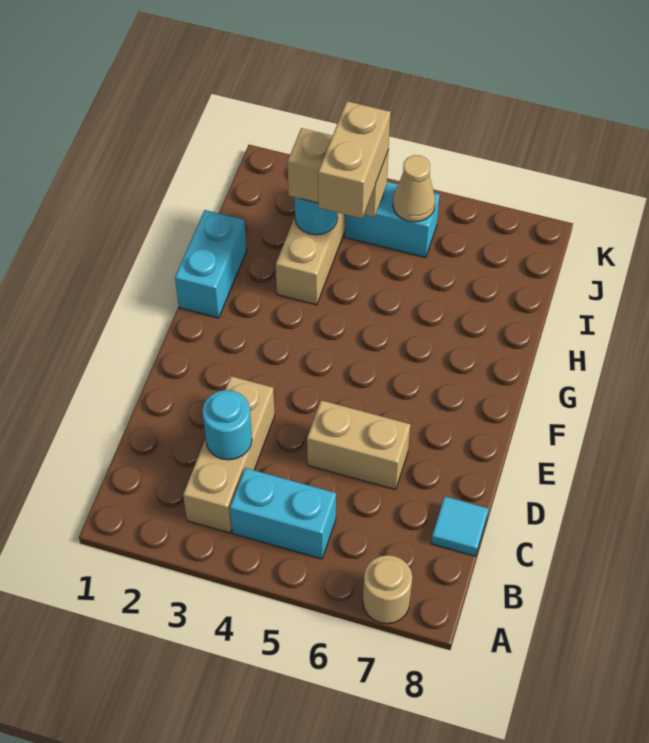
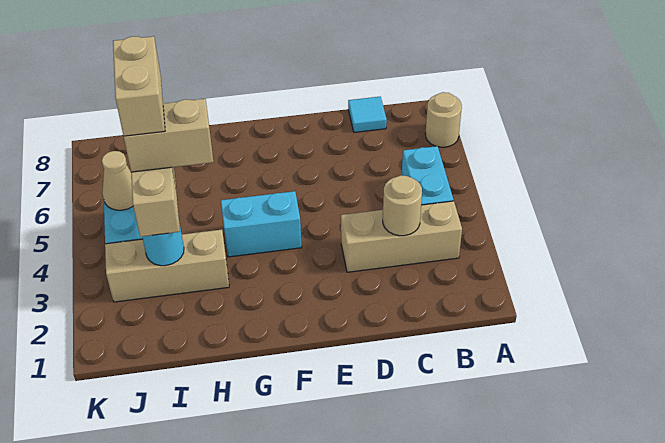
cyan round brick C3 level 2 -> tan round brick C3 level 2
tan brick D5:D6 level 1 -> tan brick I4:I5 level 5
cyan brick G1:H1 level 1 -> cyan brick F4:G4 level 1

